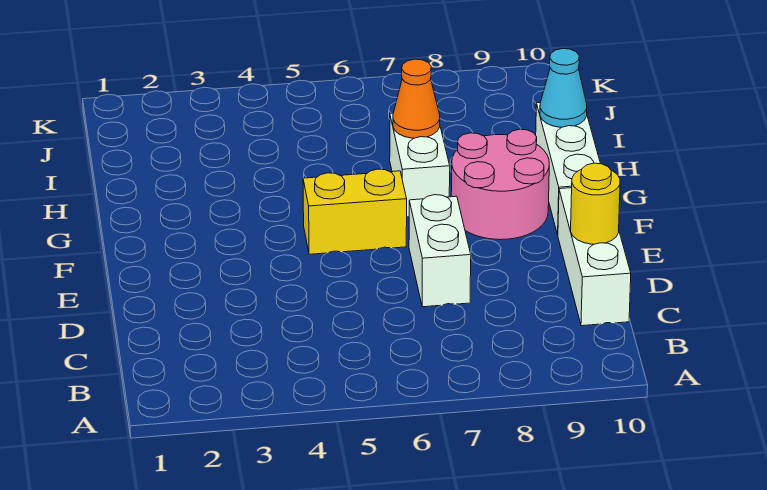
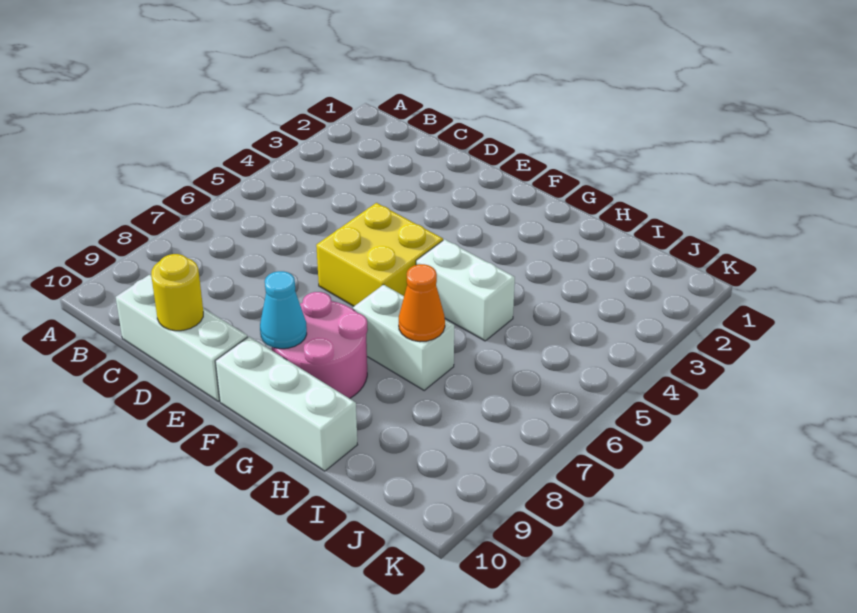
white brick D7:E7 level 1 -> white brick G5:H5 level 1
yellow brick F5:F6 level 1 -> yellow brick E5:F6 level 1
cyan cone H10 level 2 -> cyan cone F9 level 2

